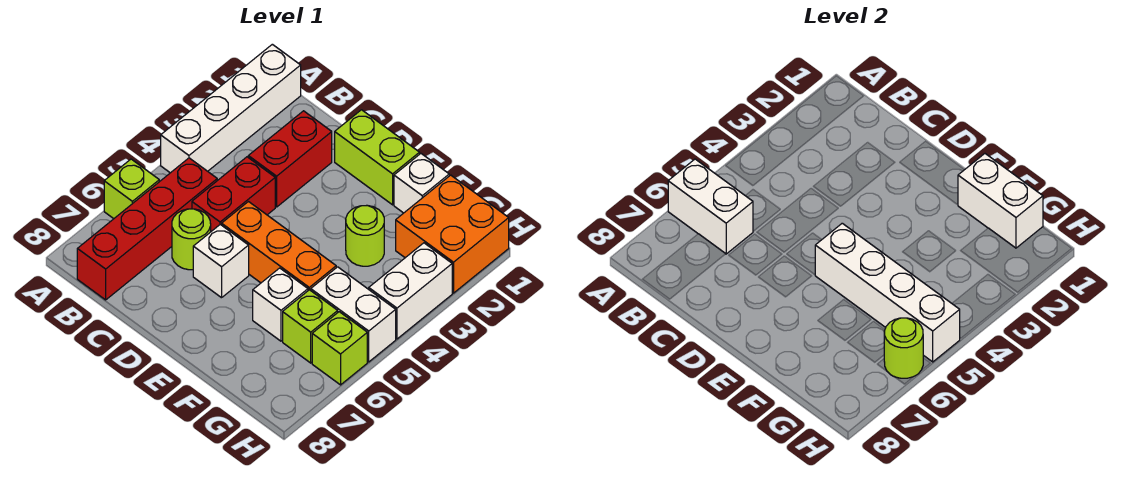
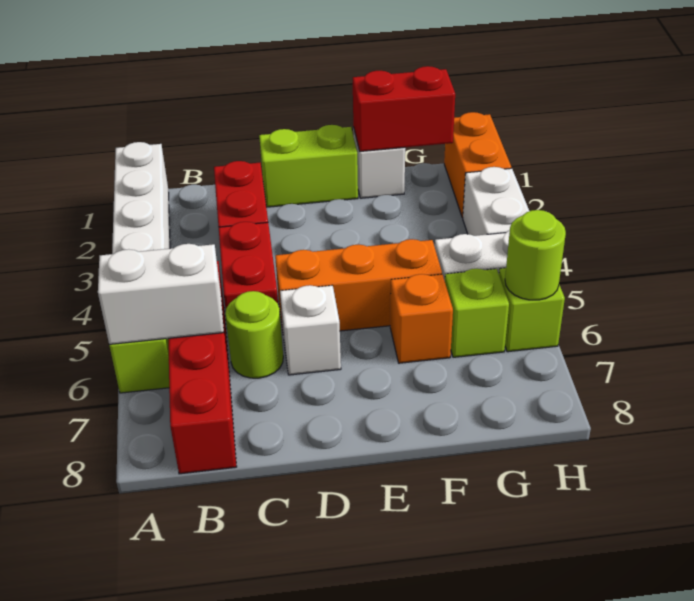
white brick E5:H5 level 2 -> none
white brick F1:G1 level 2 -> red brick F1:G1 level 2
lime round brick F3 level 1 -> none
white brick F6 level 1 -> orange brick F6 level 1
orange brick G1:H2 level 1 -> orange brick H1:H2 level 1

